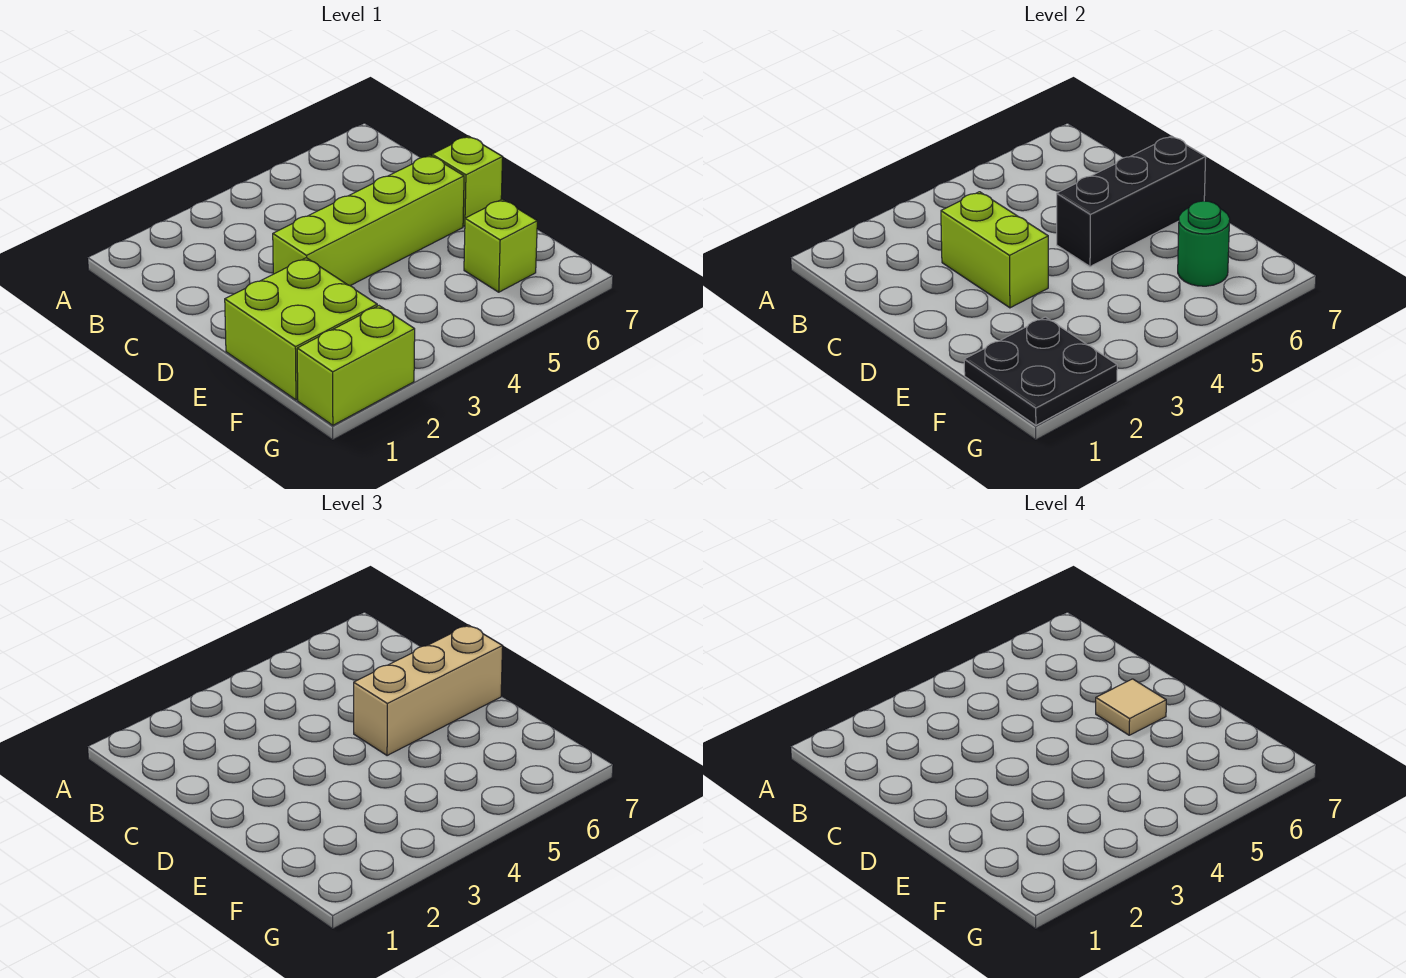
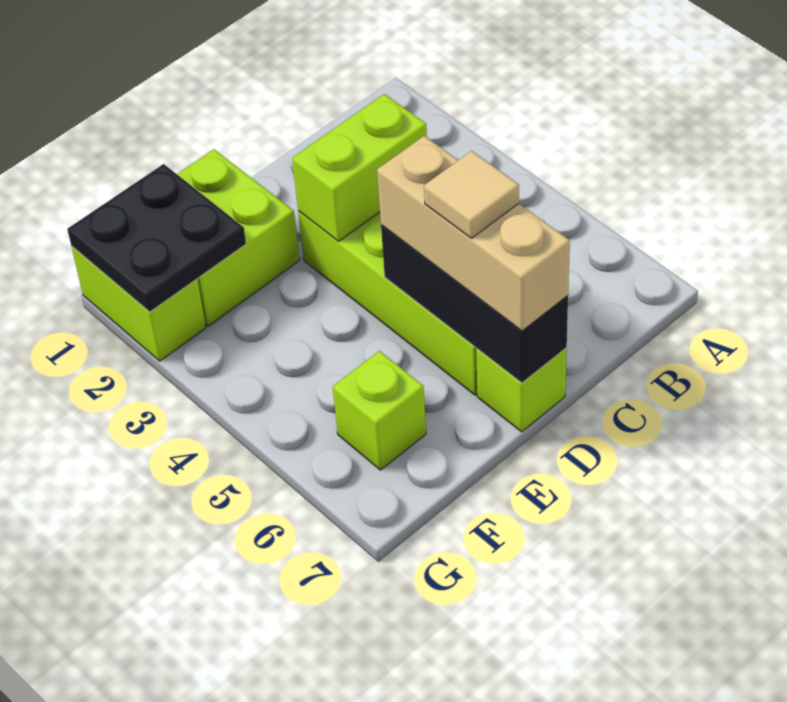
green round brick F6 level 2 -> none

